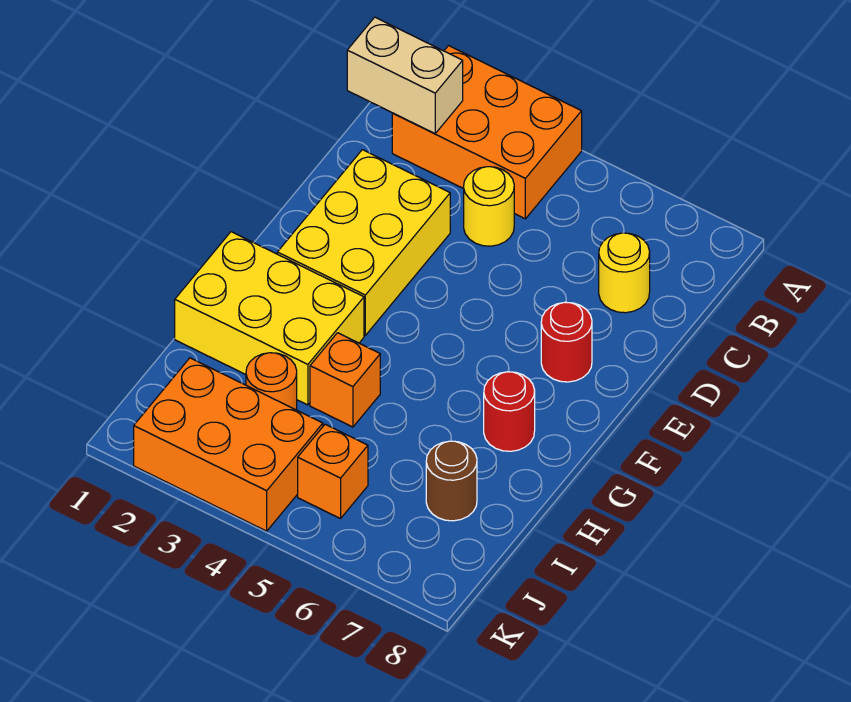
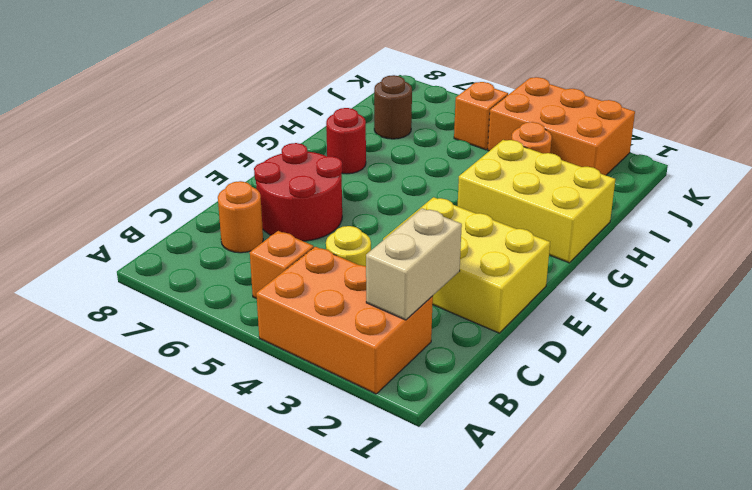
tan brick B1:B2 level 2 -> tan brick B2:C2 level 2
yellow round brick C7 level 1 -> orange round brick C7 level 1
yellow brick D2:F3 level 1 -> yellow brick D1:E3 level 1
red round brick E7 level 1 -> red round brick D6:E7 level 1
orange brick H4 level 1 -> orange brick B5 level 1

